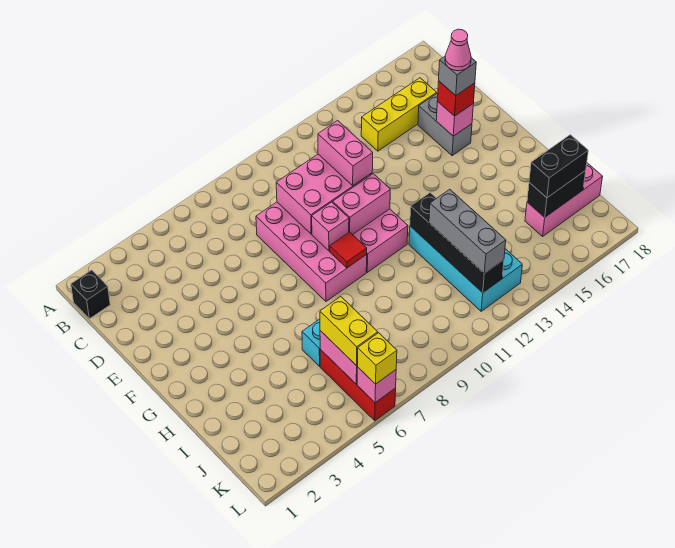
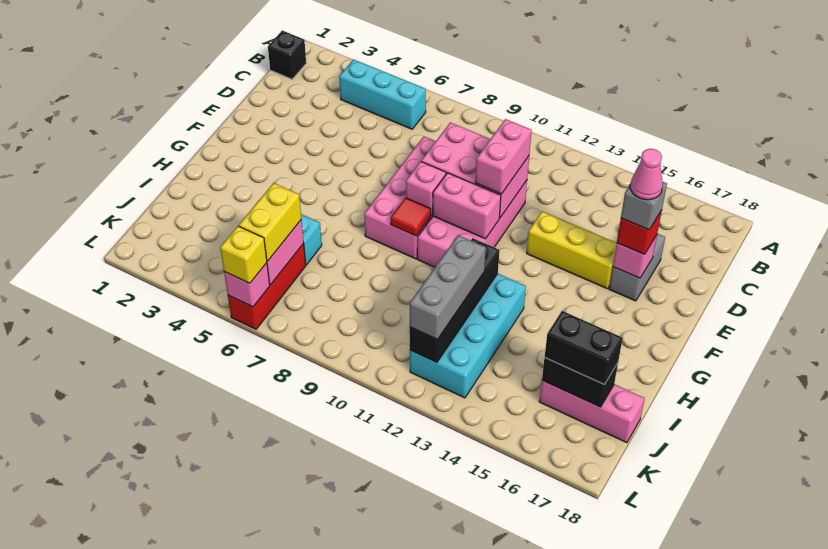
none -> cyan brick B4:B6 level 1
yellow brick C14:C16 level 1 -> yellow brick E13:E15 level 1

